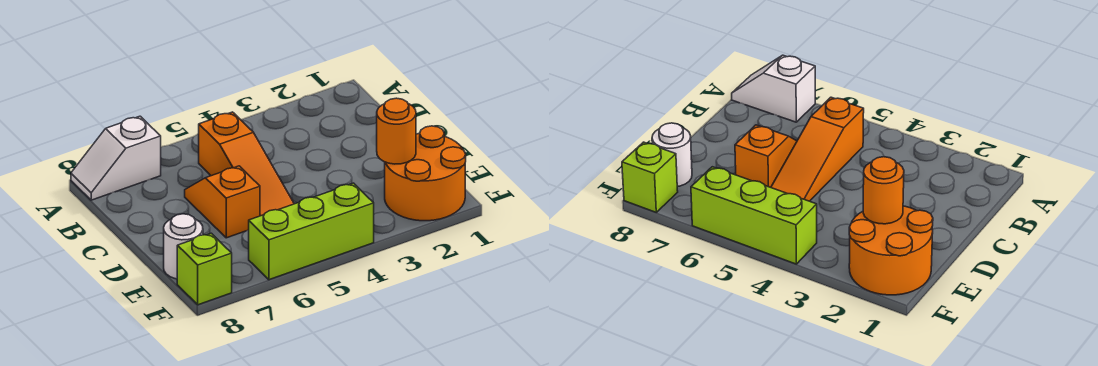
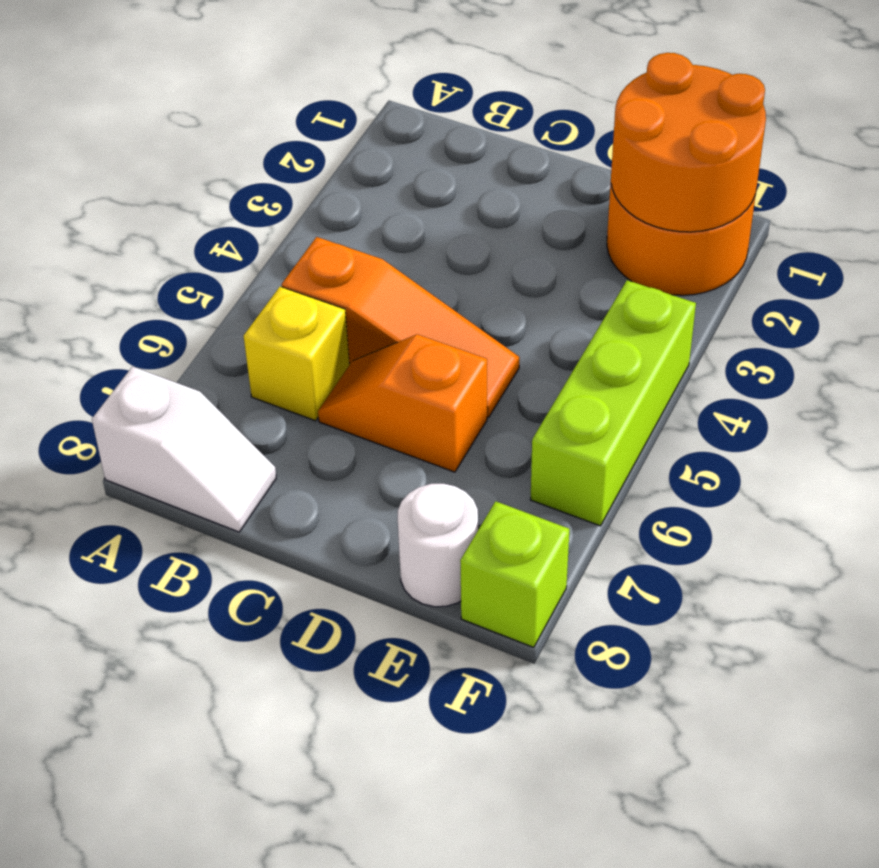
white slope A7:A8 level 1 top 7 -> white slope A8:B8 level 1 top A
none -> yellow brick B6 level 1
orange round brick E2 level 2 -> orange round brick E1:F2 level 2

